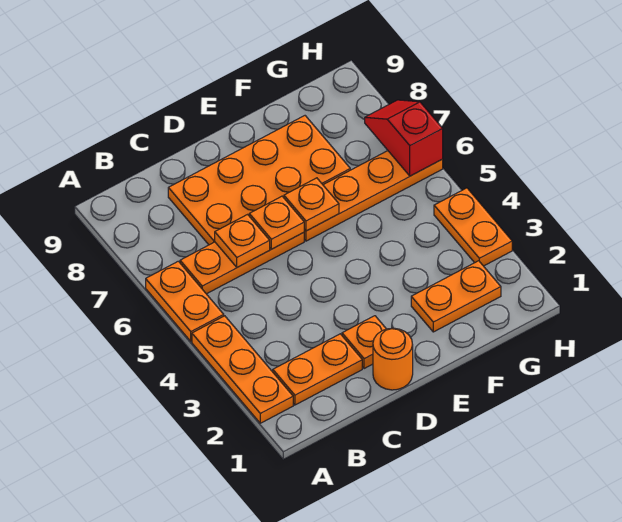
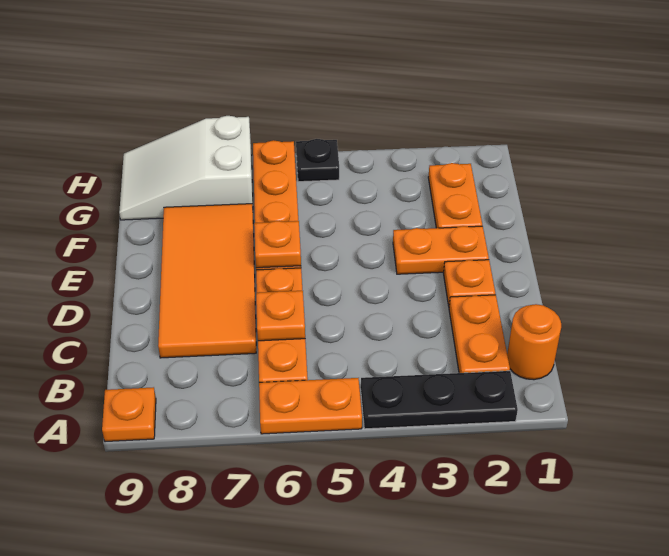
orange plate A2:A4 level 1 -> black plate A2:A4 level 1
orange plate C7:F8 level 1 -> orange tile C7:F8 level 1
orange round brick D1 level 1 -> orange round brick B1 level 1
orange plate D6 level 2 -> orange plate A9 level 1
none -> white slope G7:H9 level 1 top 7
orange plate H3:H4 level 1 -> orange plate E2:E3 level 1
none -> black plate H5 level 1
red slope H6:H7 level 2 top 6 -> none

